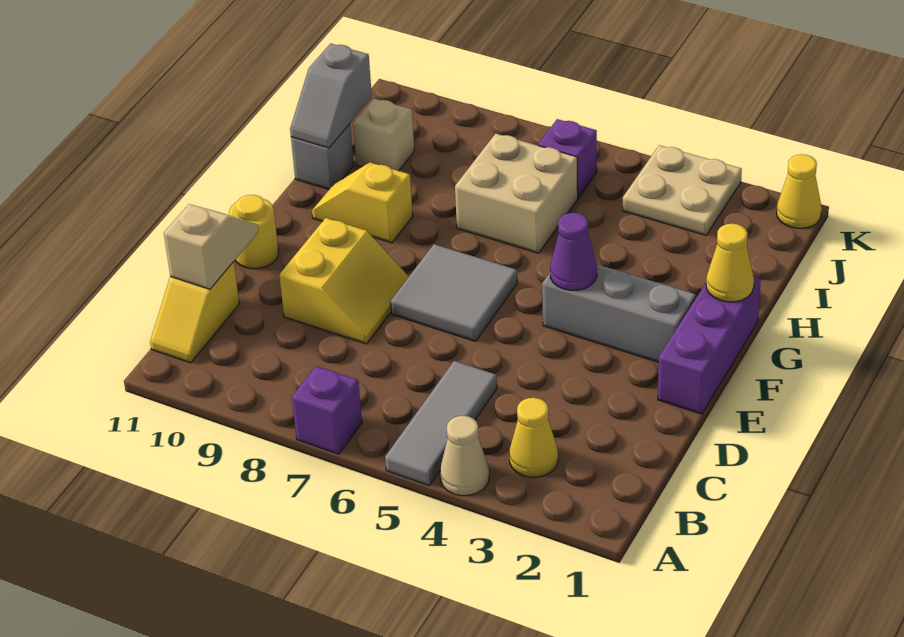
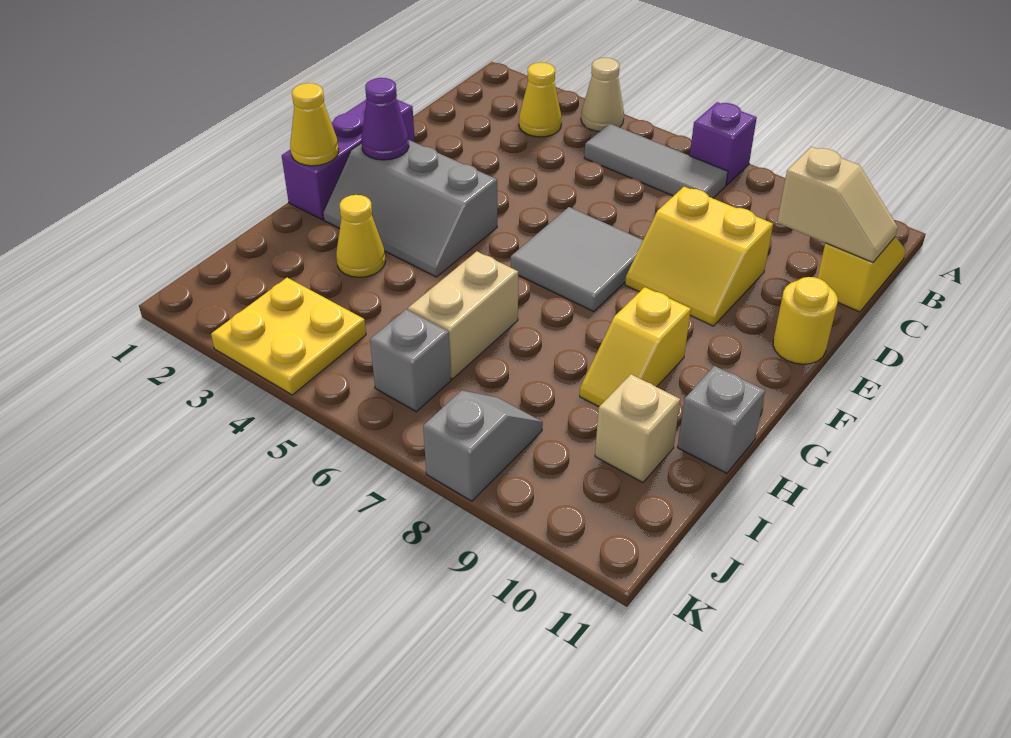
grey tile A5:C5 level 1 -> grey tile B5:B7 level 1
tan slope C11:D11 level 2 top C -> tan slope C10:C11 level 2 top 10
yellow slope D8:E9 level 1 top 9 -> yellow slope D8:E9 level 1 top D
purple cone F4 level 2 -> purple cone F2 level 2
yellow slope G9:G10 level 1 top 9 -> yellow slope G9:H9 level 1 top G
tan brick H6:I7 level 1 -> tan brick H6:I6 level 1
grey slope H11:I11 level 2 top I -> grey slope J8:K8 level 1 top K
tan plate J3:K4 level 1 -> yellow plate J3:K4 level 1
purple brick J6 level 1 -> grey brick J6 level 1
yellow cone K1 level 1 -> yellow cone H3 level 1

